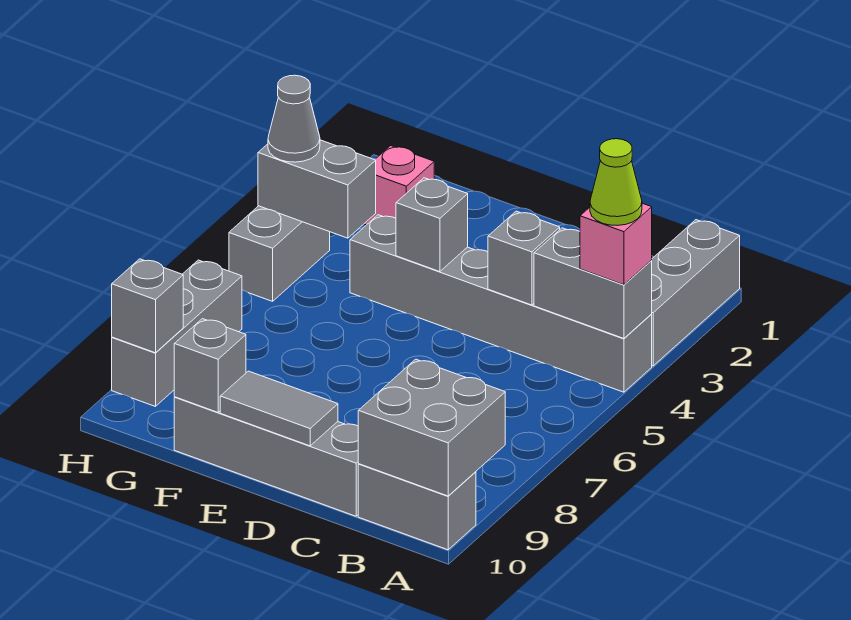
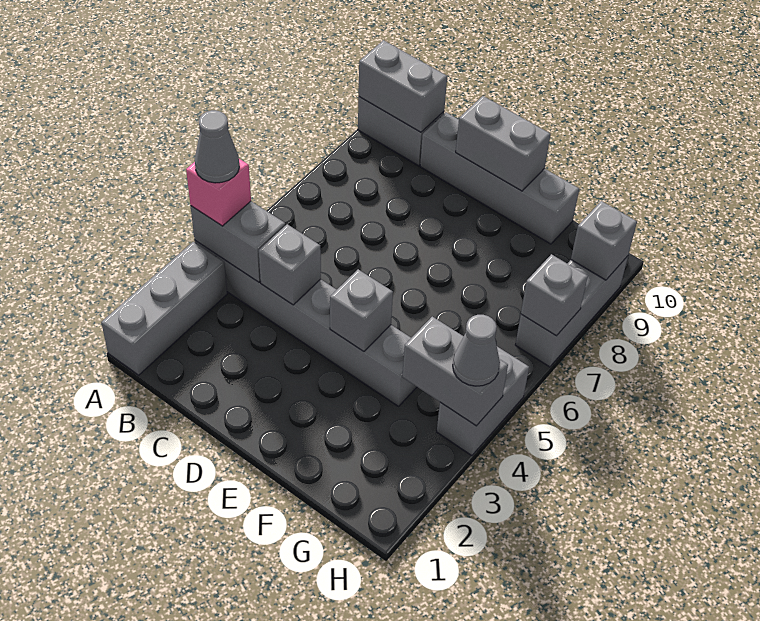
lime cone A4 level 4 -> grey cone A4 level 4
grey brick A9:B10 level 2 -> grey brick A10:B10 level 2
grey tile D10:E10 level 2 -> grey brick D10:E10 level 2
grey brick F10 level 2 -> grey brick H7 level 2
pink brick G2 level 1 -> none

